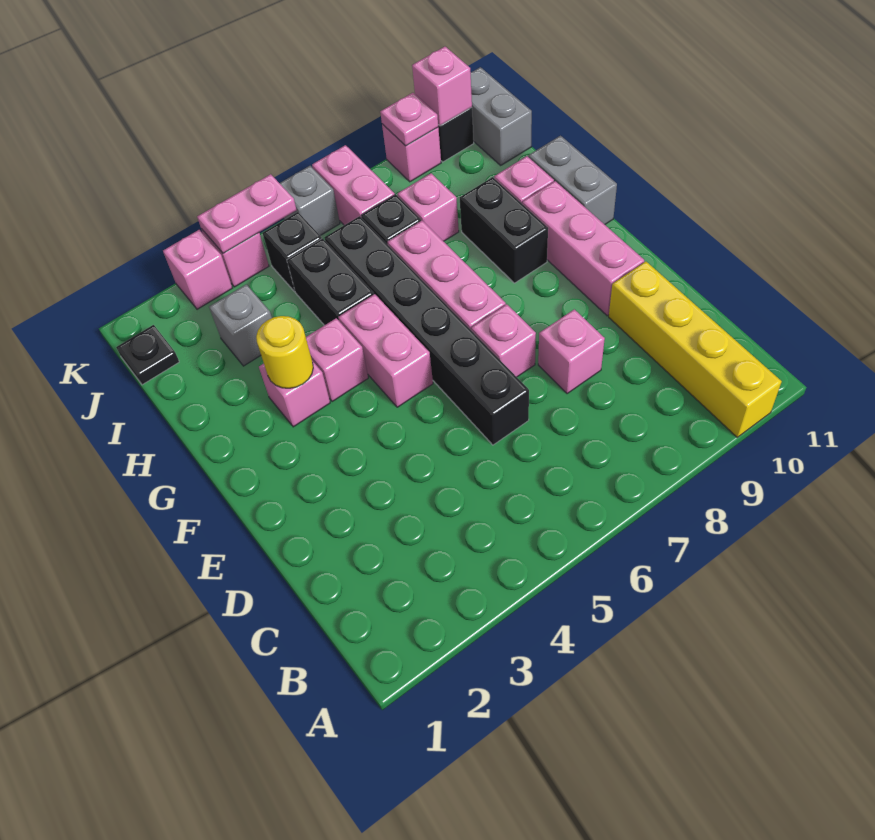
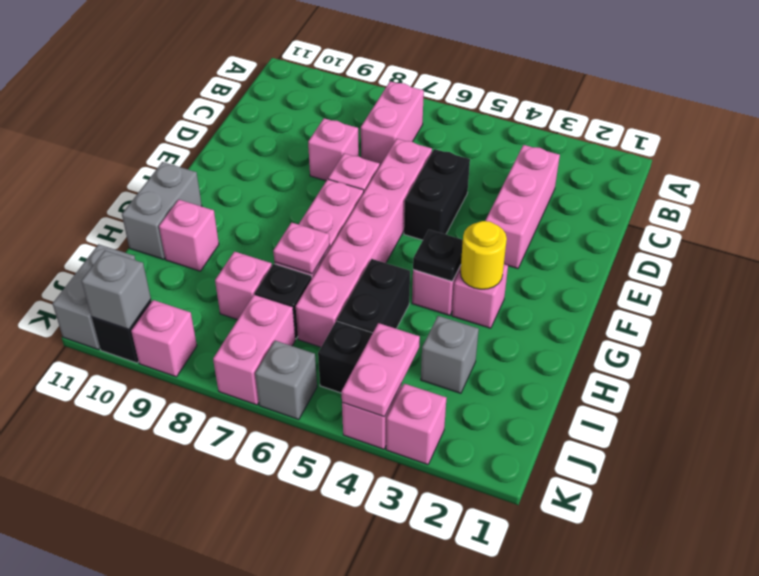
yellow brick A10:D10 level 1 -> none
black brick D6:I6 level 1 -> pink brick D6:I6 level 1
pink brick E10:G10 level 1 -> pink brick C3:E3 level 1
pink brick F5:G5 level 1 -> pink brick B7:C7 level 1
black brick G9:H9 level 1 -> black brick D5:E5 level 1
black plate J1 level 1 -> black plate G4 level 2
pink plate K4:K5 level 2 -> pink plate J4:K4 level 2
pink plate K9 level 2 -> pink plate H7 level 2
pink brick K10 level 2 -> grey brick K10 level 2

